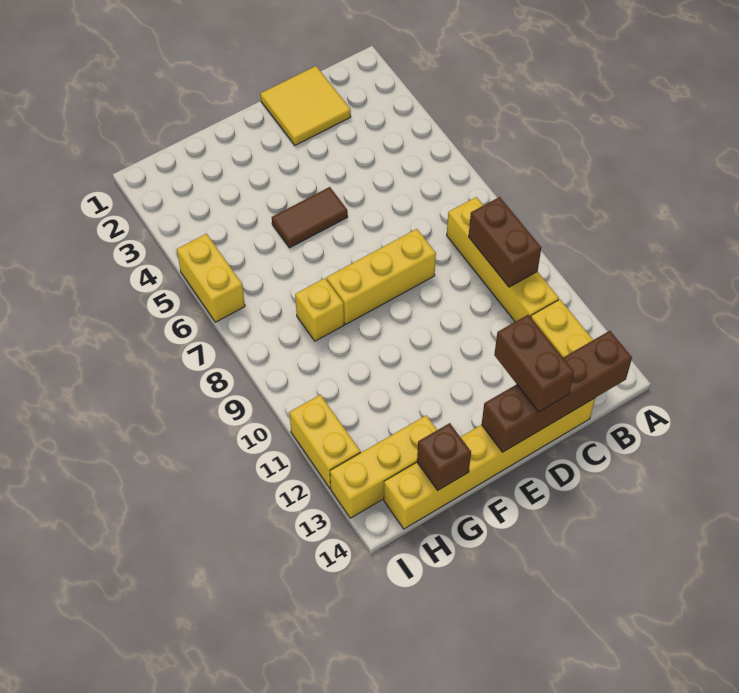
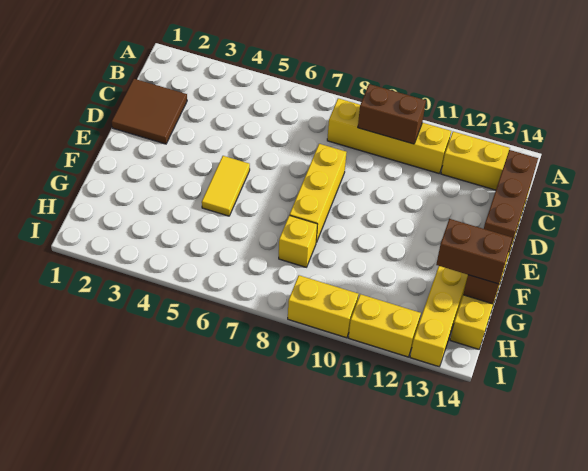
brown brick B14:E14 level 2 -> brown brick C14:E14 level 2
yellow tile C1:D2 level 1 -> brown tile C1:D2 level 1
brown brick D13:D14 level 3 -> brown brick G13:G14 level 3
brown tile E5:F5 level 1 -> yellow tile E5:F5 level 1
yellow brick I5:I6 level 1 -> yellow brick I9:I10 level 1

